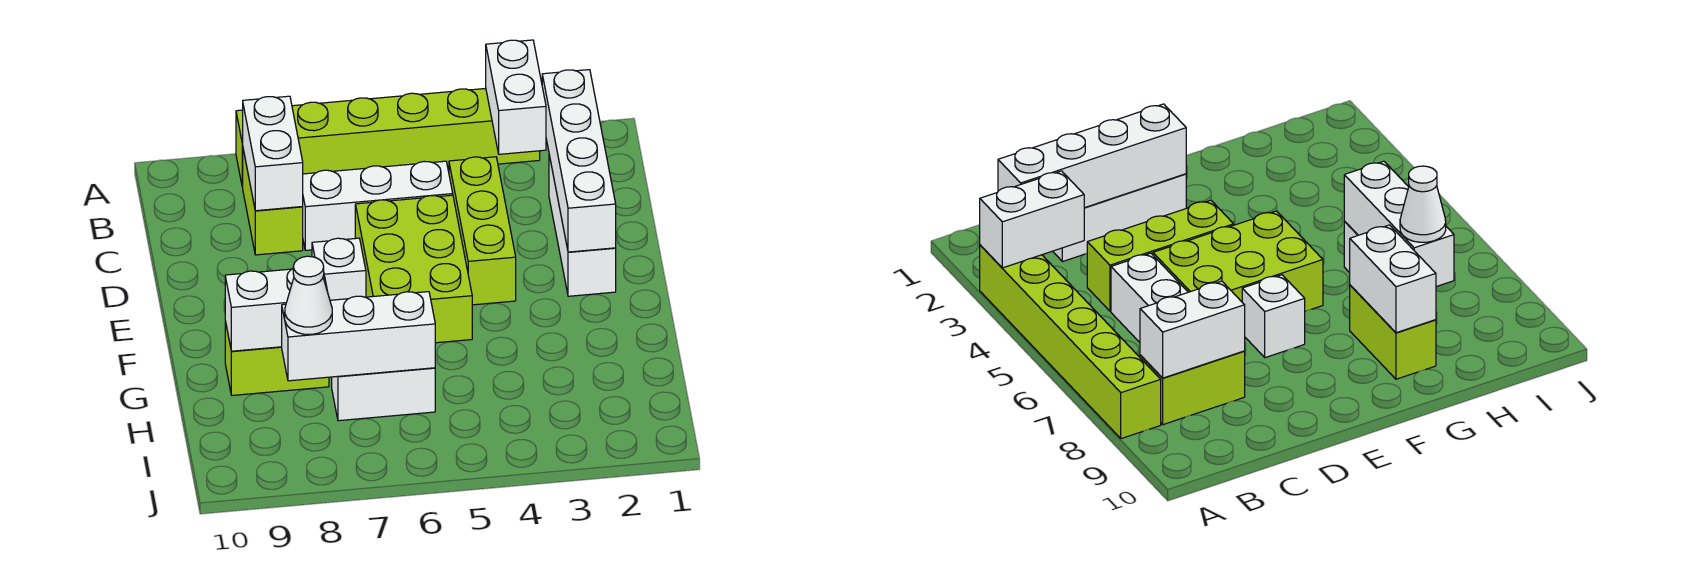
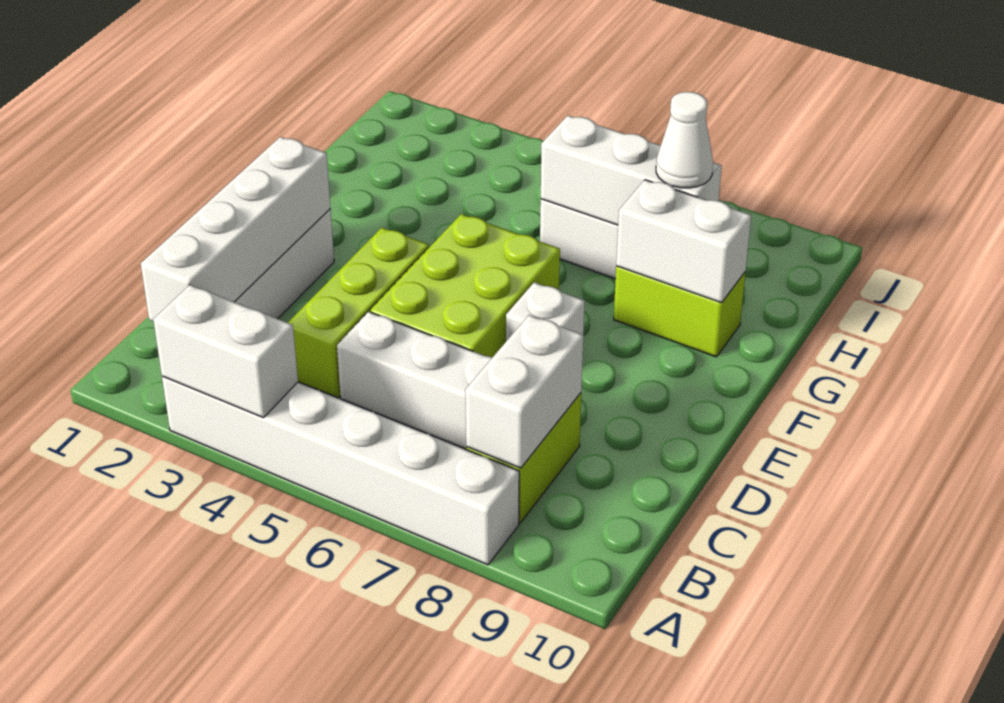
lime brick A3:A8 level 1 -> white brick A3:A8 level 1
white brick A3:B3 level 2 -> white brick A3:A4 level 2

